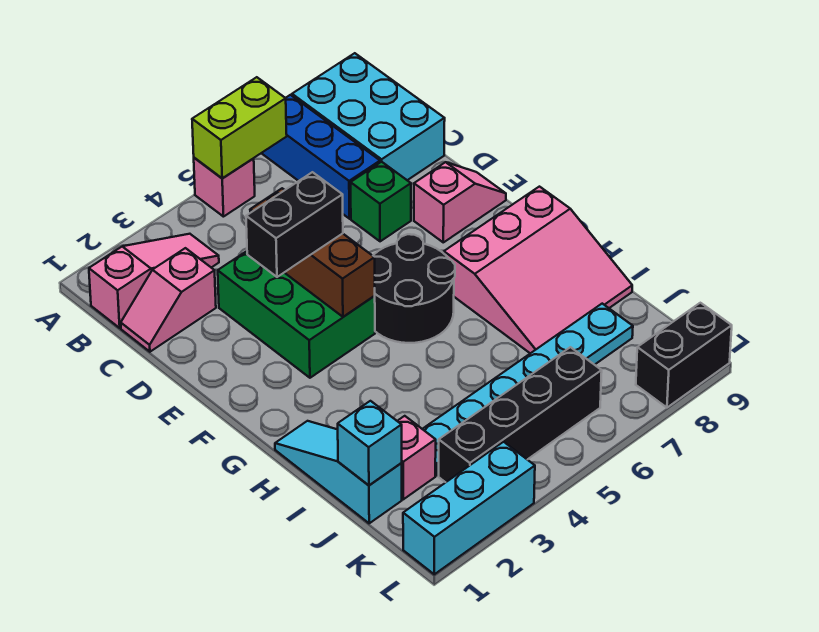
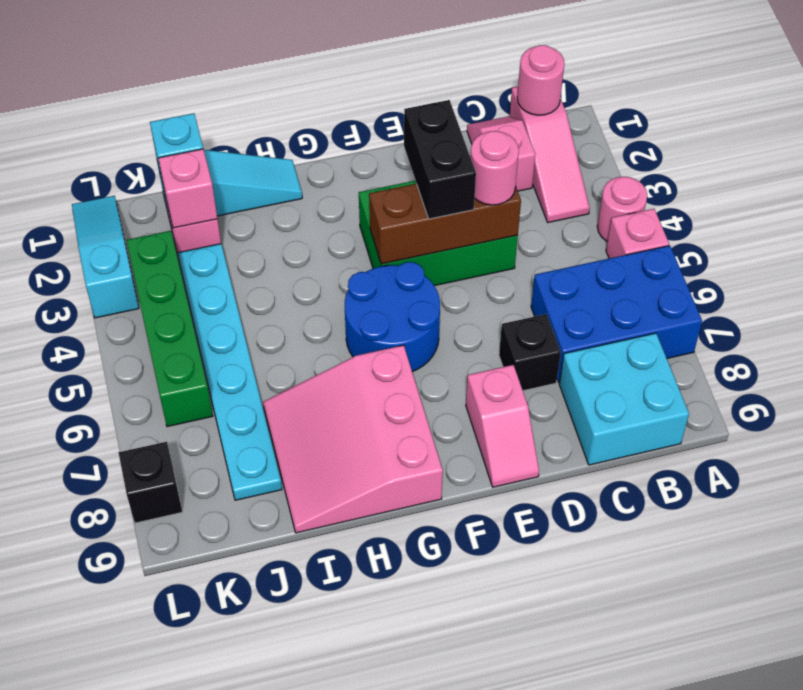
none -> pink round brick A4 level 1
lime brick A5:A6 level 2 -> none
blue brick A7:C7 level 1 -> blue brick A6:C7 level 1
cyan brick A8:C9 level 1 -> cyan brick B8:C9 level 1
none -> pink round brick B1 level 2
none -> pink round brick D4 level 3
green brick D7 level 1 -> black brick D7 level 1
black round brick F5:G6 level 1 -> blue round brick F5:G6 level 1
none -> pink brick J2 level 2
black brick K3:K6 level 1 -> green brick K3:K6 level 1
cyan brick L1:L3 level 1 -> cyan slope L1:L3 level 1 top 3
black brick L8:L9 level 1 -> black brick L8 level 1

